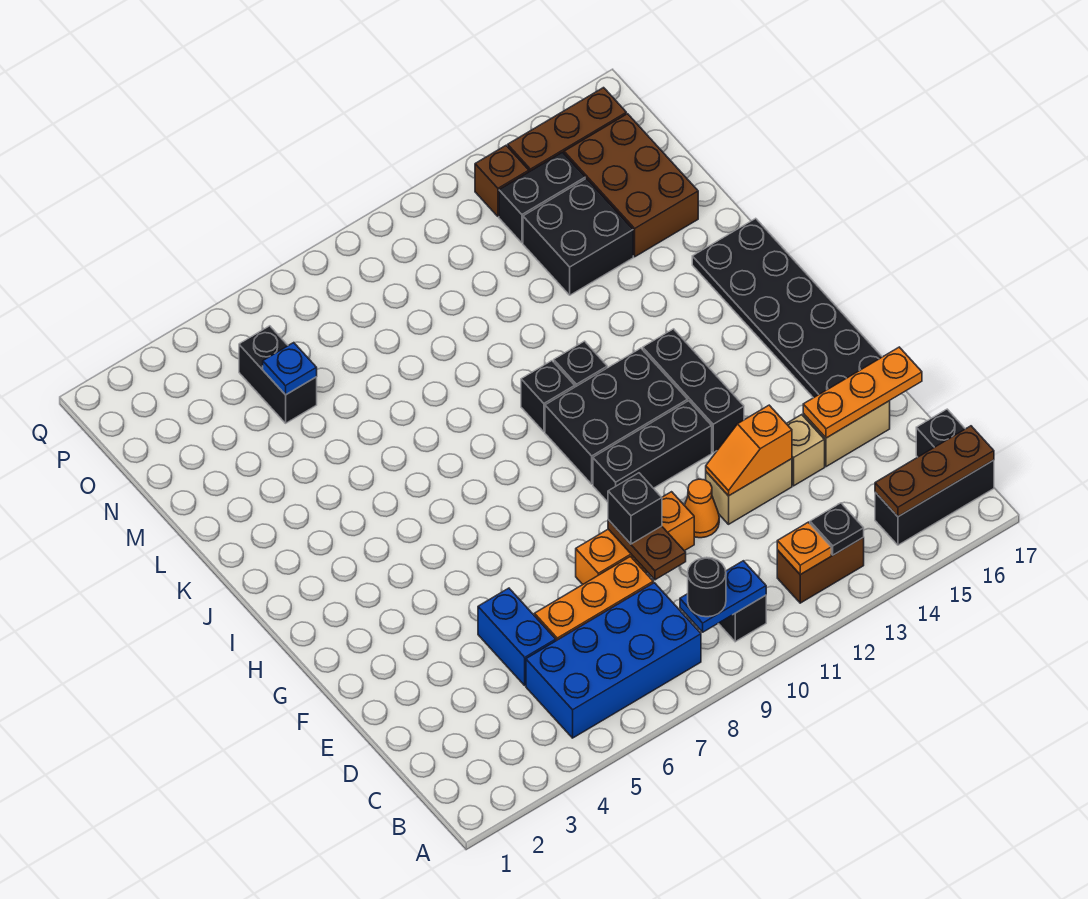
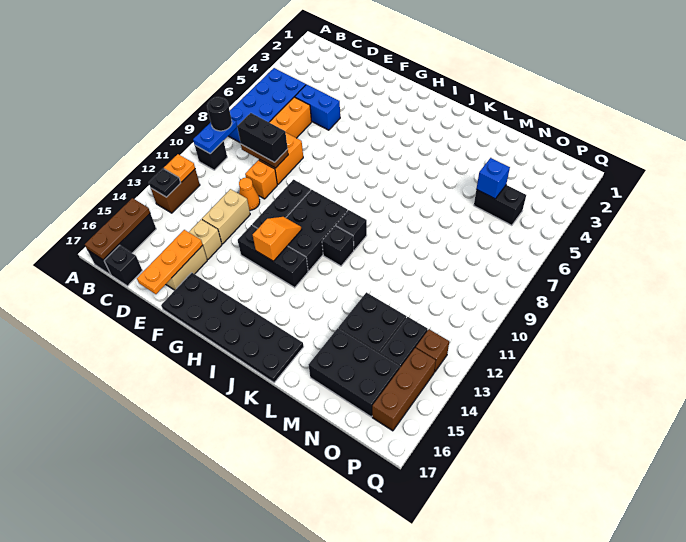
black brick E9 level 3 -> black brick D9:E9 level 3
orange slope E12:E13 level 2 top 13 -> orange slope H12:H13 level 2 top 13
brown brick M15:O16 level 1 -> black brick M15:O16 level 1
blue plate N5 level 2 -> blue brick N5 level 2

